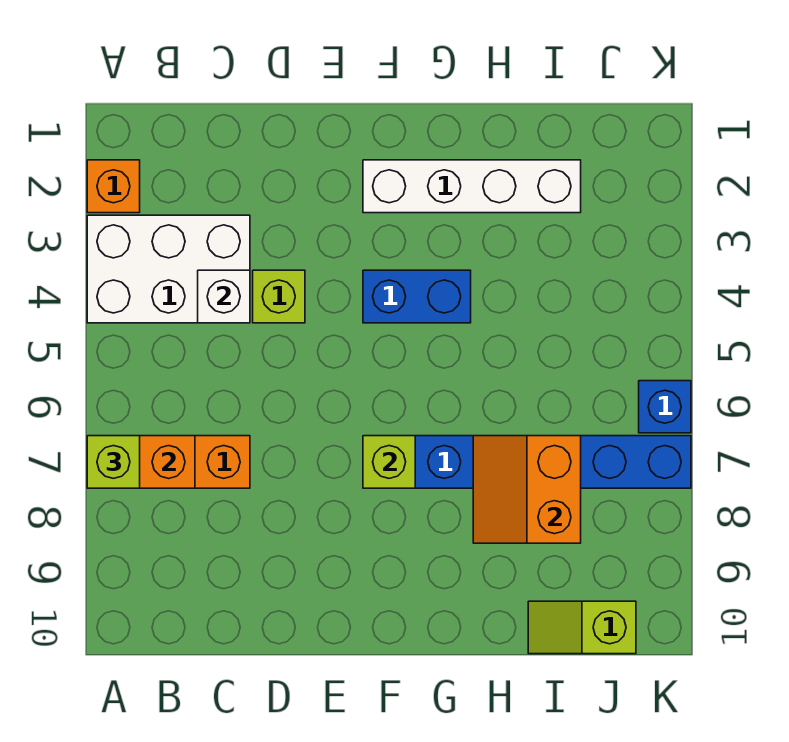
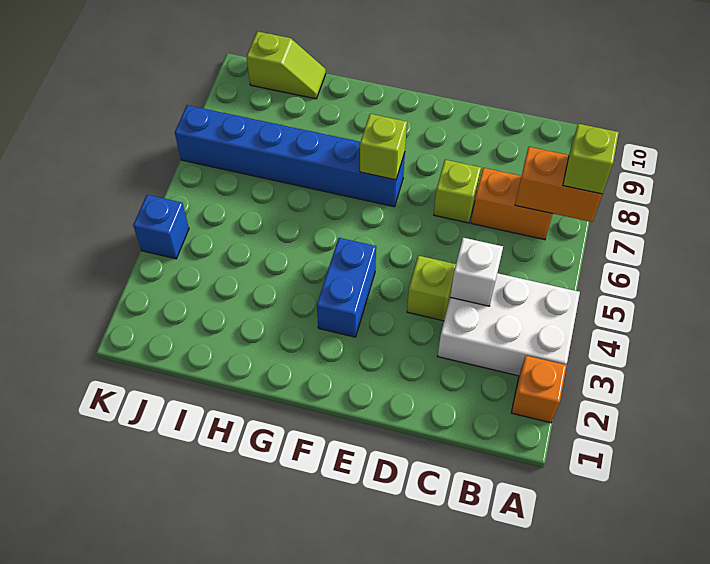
none -> lime brick D7 level 1
white brick F2:I2 level 1 -> none
blue brick F4:G4 level 1 -> blue brick F3:F4 level 1
orange slope H7:I8 level 2 top I -> none
blue brick K6 level 1 -> blue brick K4 level 1

